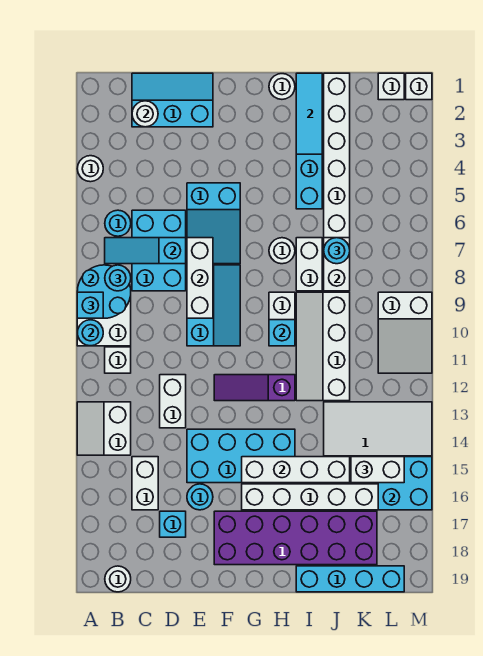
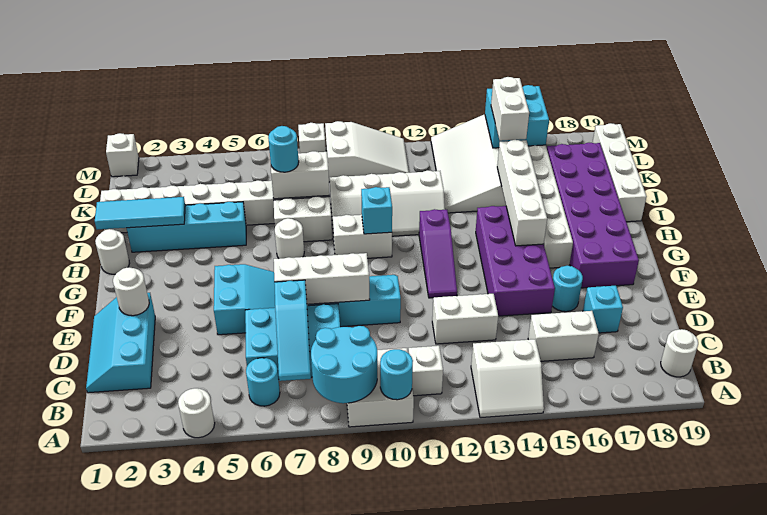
cyan brick A9 level 3 -> none
cyan round brick B8 level 3 -> none
white round brick C2 level 2 -> white round brick E2 level 2
cyan brick E14:H15 level 1 -> purple brick E14:H15 level 1
cyan brick I19:L19 level 1 -> white brick I19:L19 level 1
white brick L1 level 1 -> white brick M8 level 1

